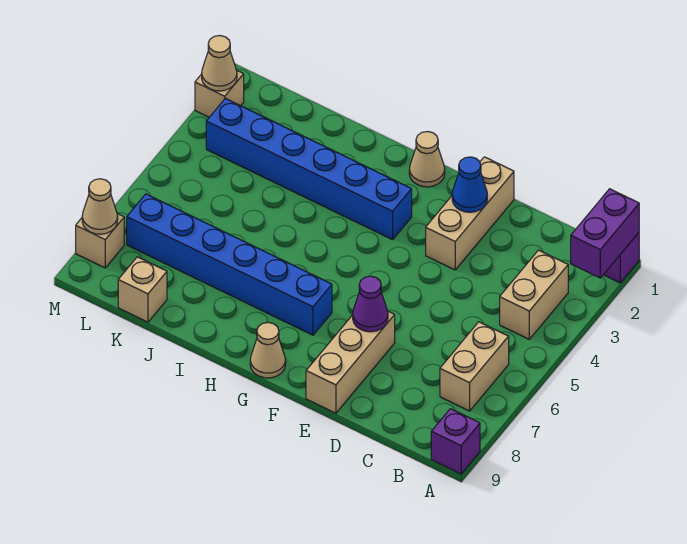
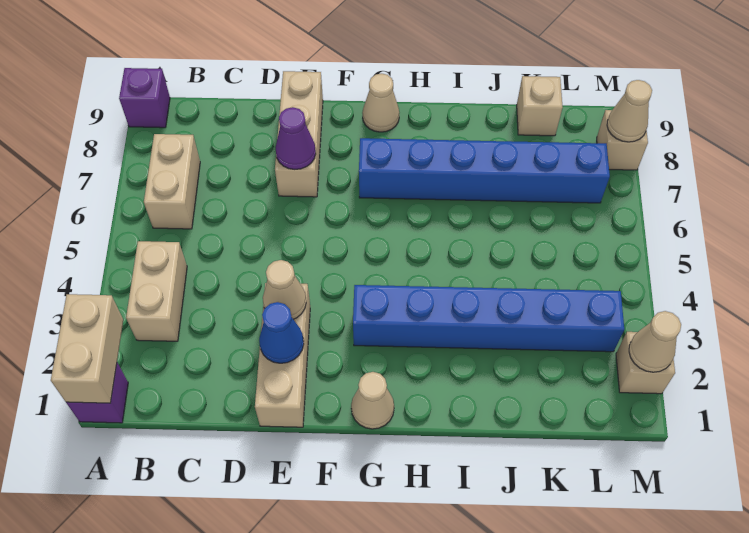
purple brick A1:A2 level 2 -> tan brick A1:A2 level 2
none -> tan cone E3 level 2

